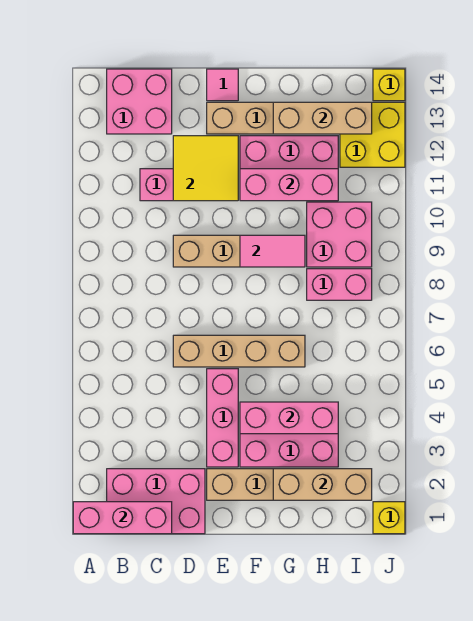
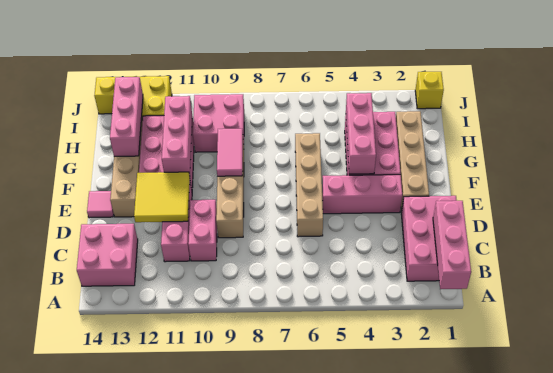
tan brick G2:I2 level 2 -> none
tan brick G13:I13 level 2 -> pink brick G13:I13 level 2
pink brick H8:I8 level 1 -> pink brick C10:D10 level 1

